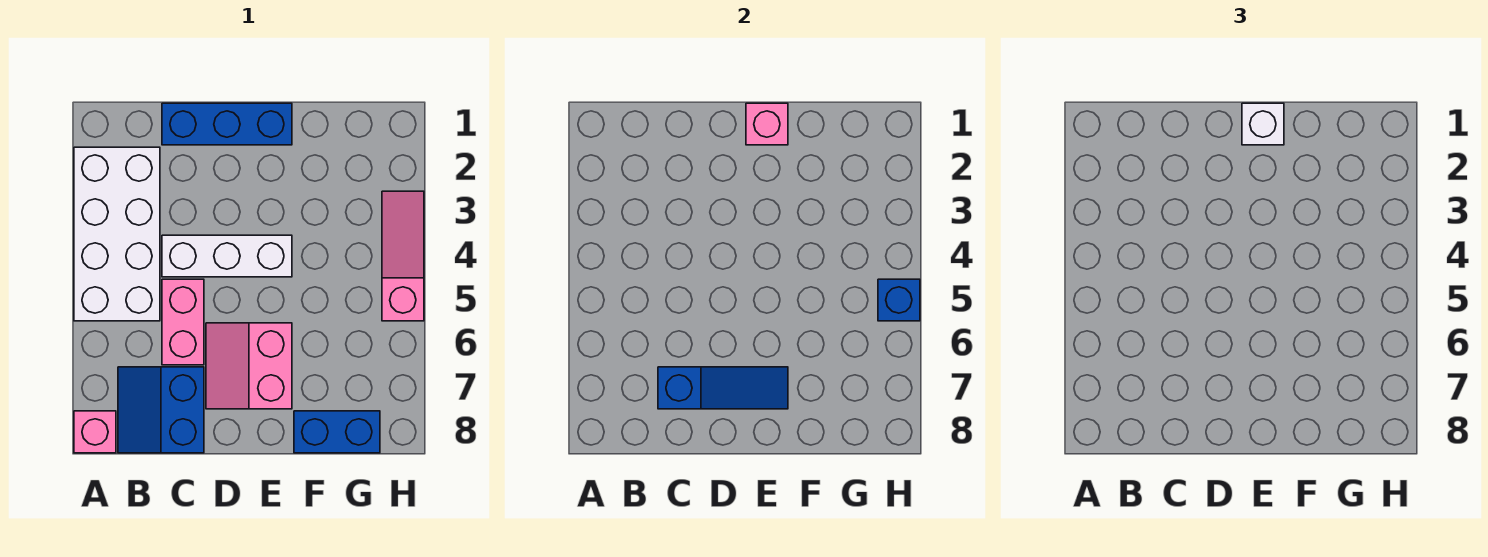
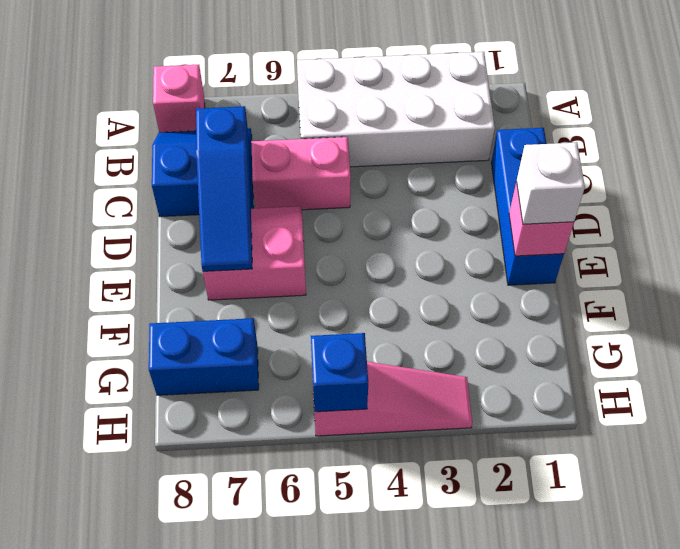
white brick C4:E4 level 1 -> none
blue brick F8:G8 level 1 -> blue brick G7:G8 level 1

